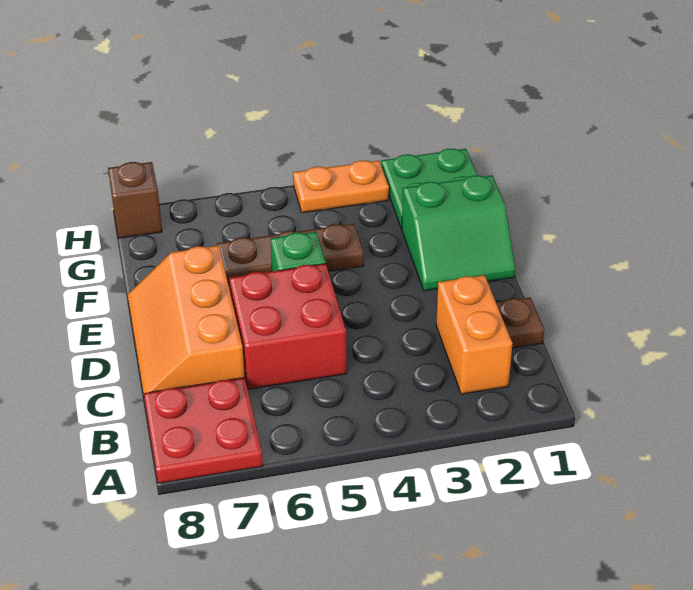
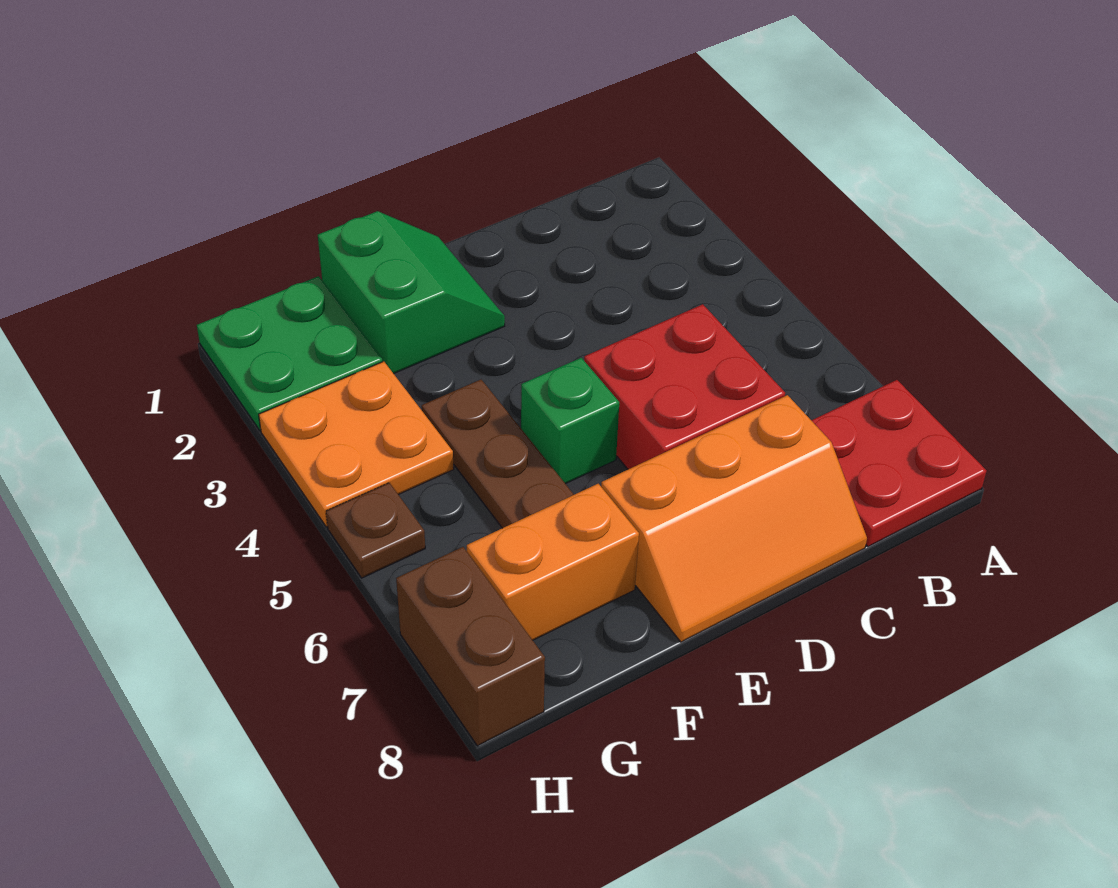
orange brick B2:C2 level 1 -> orange brick F7:G7 level 1
brown plate C1 level 1 -> brown plate H5 level 1
orange plate H3:H4 level 1 -> orange plate G3:H4 level 1
brown brick H8 level 1 -> brown brick H7:H8 level 1

